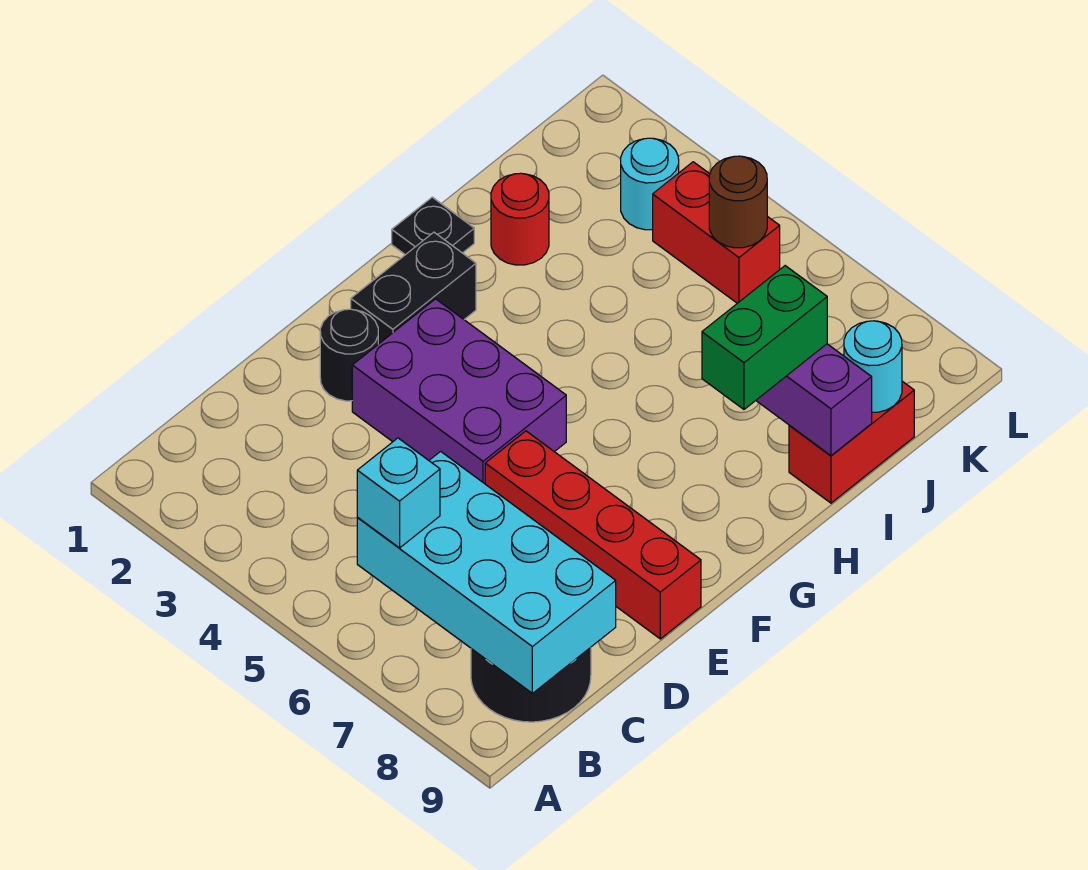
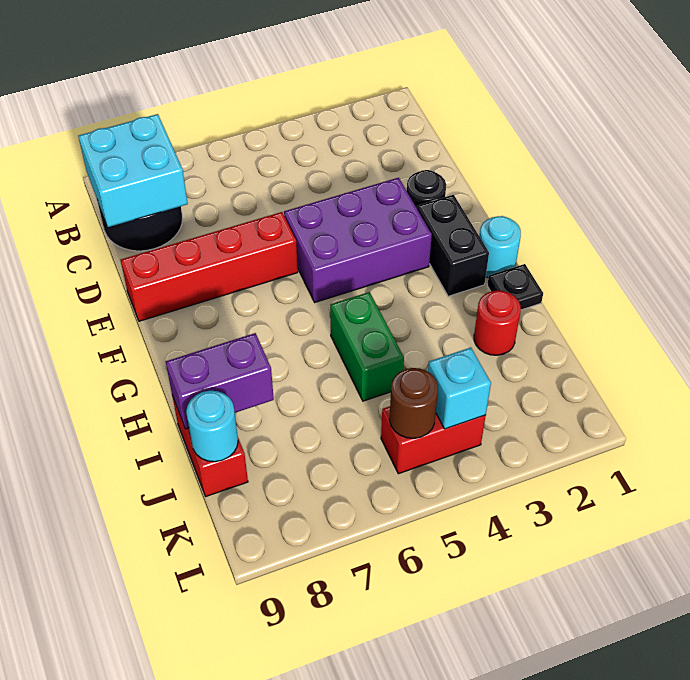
cyan brick B6:C9 level 2 -> cyan brick B8:C9 level 2
cyan brick B6 level 3 -> cyan brick K4 level 2
green brick H8:I8 level 3 -> green brick H5:I5 level 1
cyan round brick K3 level 1 -> cyan round brick G1 level 1

